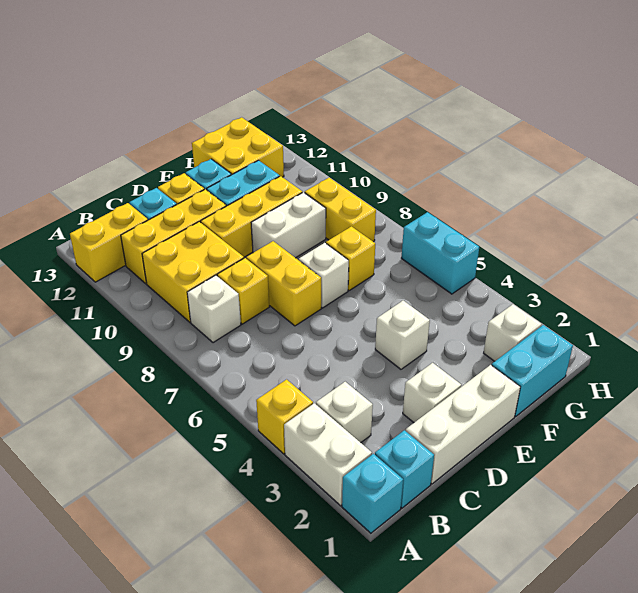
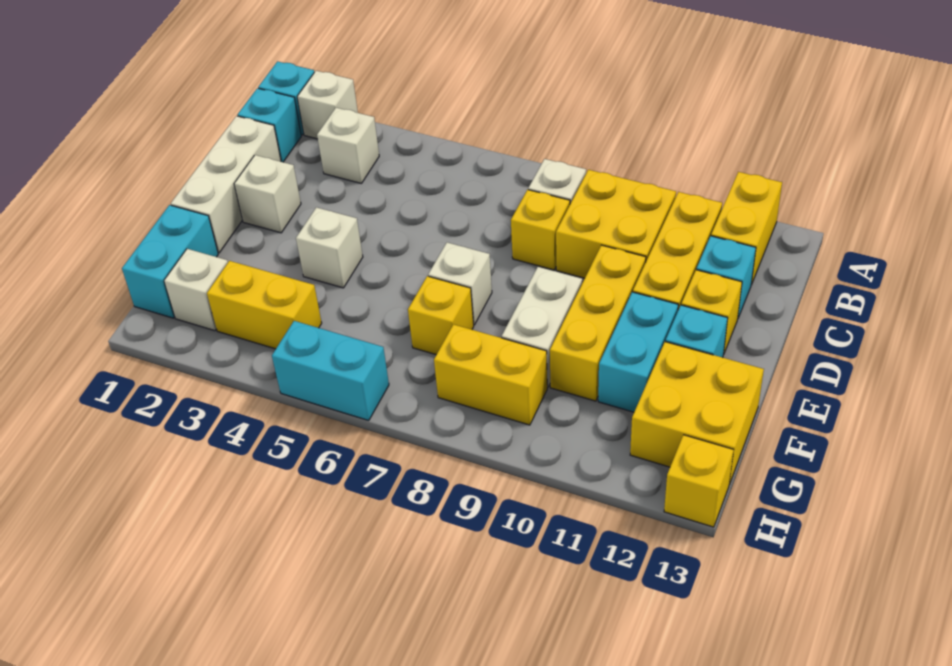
white brick A2:A3 level 1 -> white brick A2 level 1
yellow brick A4 level 1 -> yellow brick H13 level 1
yellow brick D7:D8 level 1 -> yellow brick G3:G4 level 1

